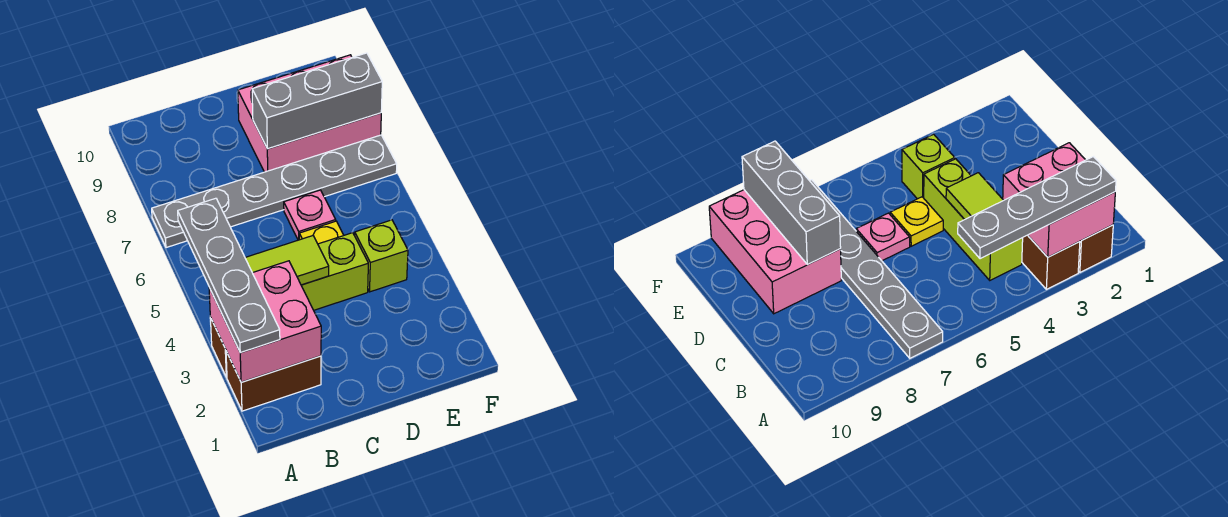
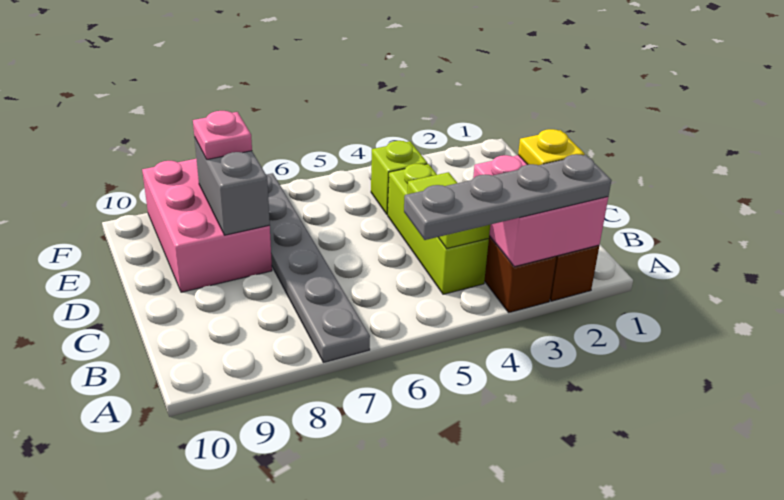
yellow plate D5 level 1 -> yellow plate B2 level 3
pink plate D6 level 1 -> pink plate E8 level 3
grey brick D8:F8 level 2 -> grey brick D8:E8 level 2

